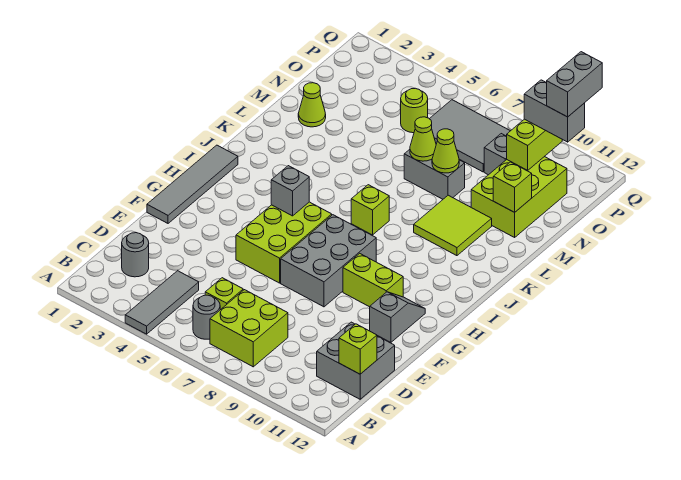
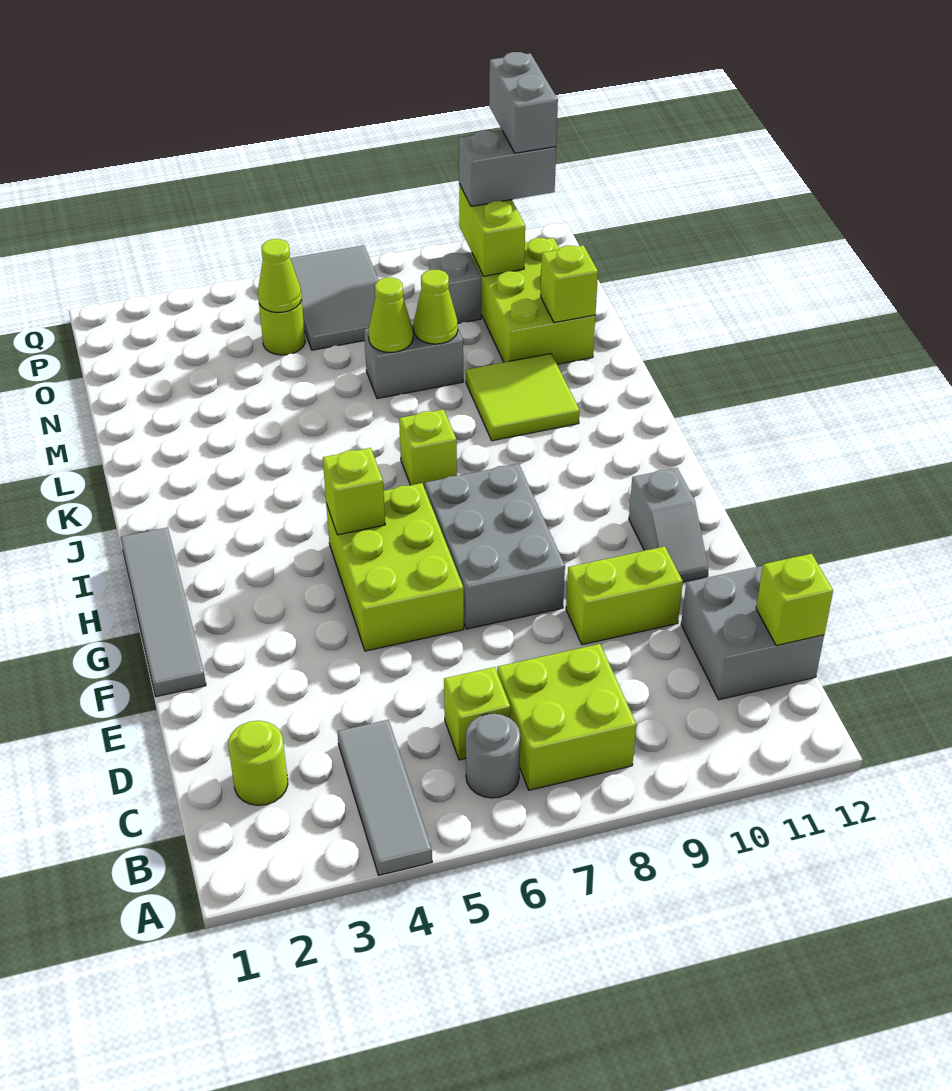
grey round brick C2 level 1 -> lime round brick C2 level 1
grey slope F11:G11 level 1 top F -> grey slope F11:G11 level 1 top G
lime brick G9:G10 level 1 -> lime brick E9:E10 level 1
grey brick H5 level 2 -> lime brick H5 level 2
lime cone M2 level 1 -> lime cone O5 level 2
grey tile O6:P8 level 1 -> grey tile O6:Q7 level 1

